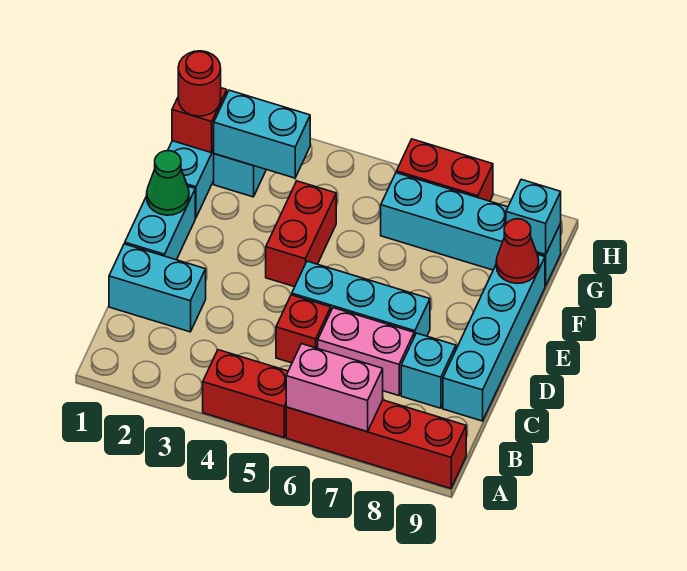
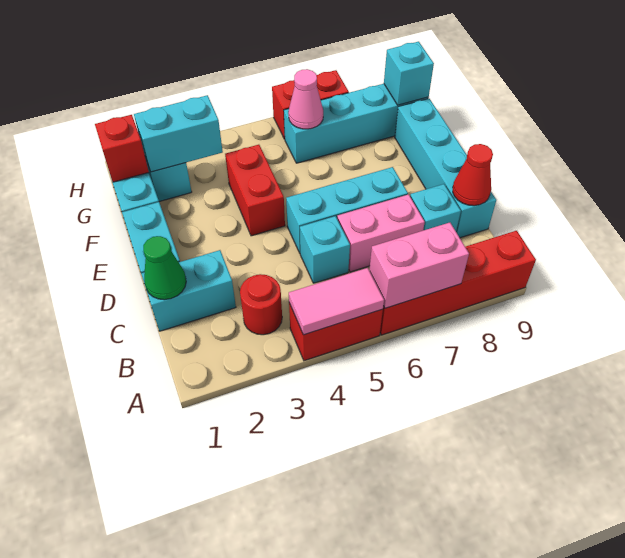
none -> pink tile A4:A5 level 2
red brick C5 level 1 -> cyan brick C5 level 1
green cone E1 level 2 -> green cone C1 level 2
red cone F9 level 2 -> red cone C9 level 2
red round brick G1 level 3 -> red round brick B3 level 1
none -> pink cone G6 level 2

